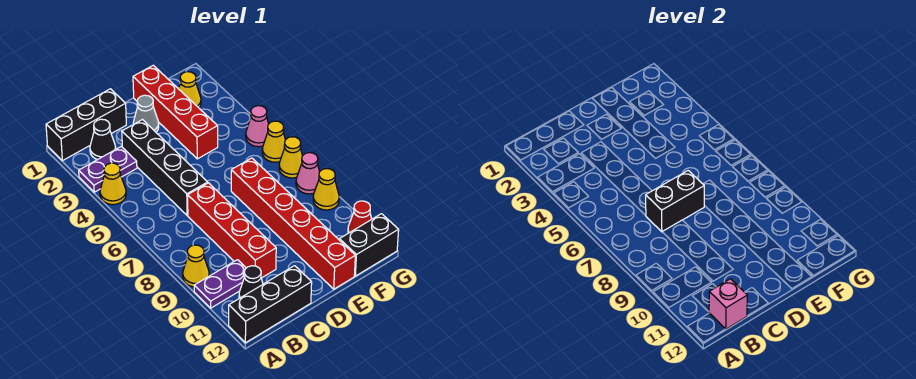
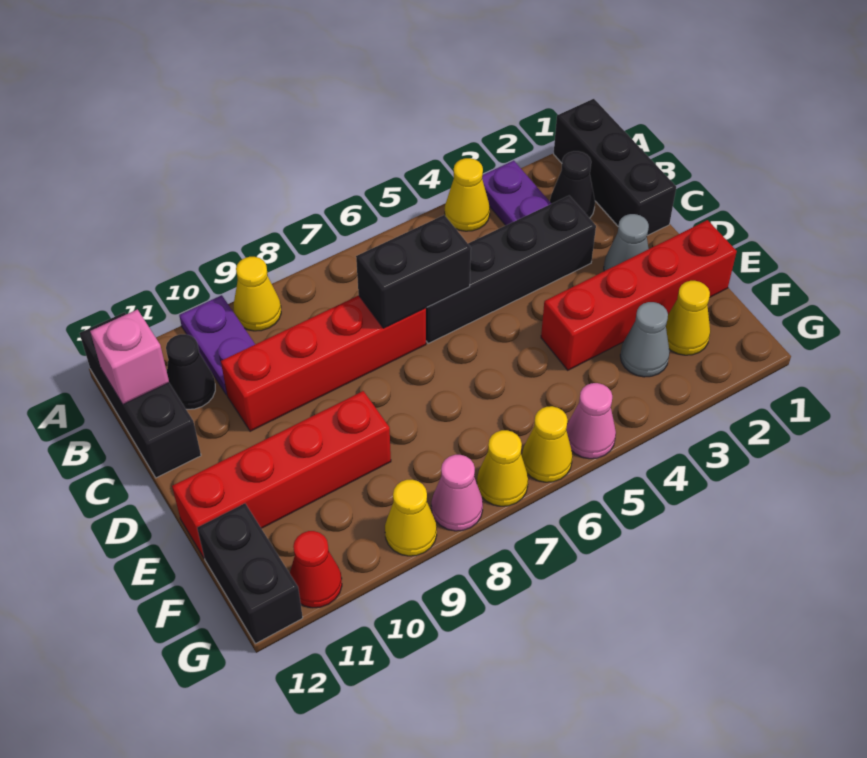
black brick C7:D7 level 2 -> black brick C6:C7 level 2
red brick E7:E12 level 1 -> red brick E9:E12 level 1
none -> grey cone F3 level 1

